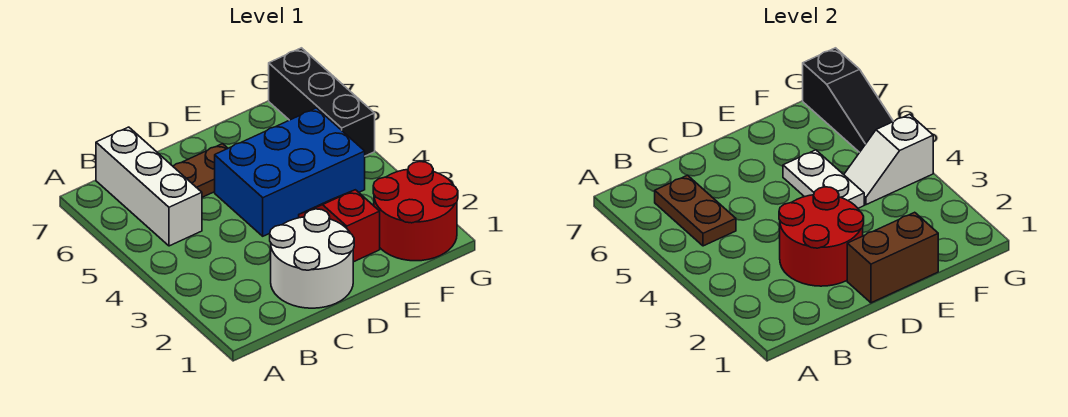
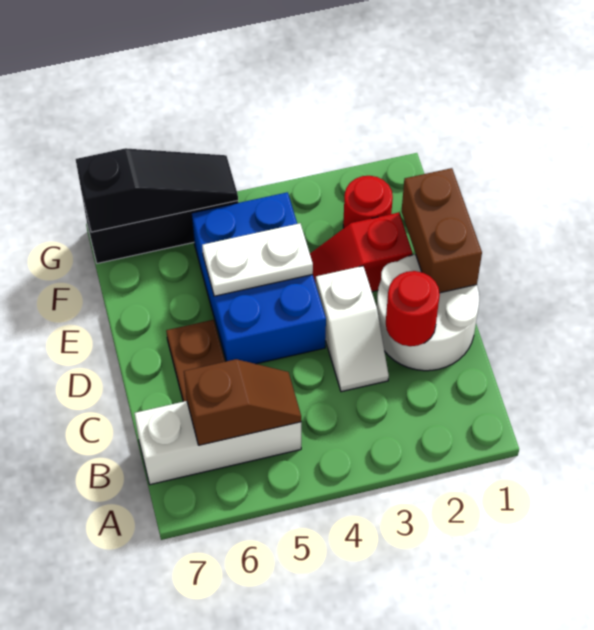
brown plate B5:B6 level 2 -> brown slope B5:B6 level 2 top 6
red round brick C2:D3 level 2 -> red round brick C2 level 2
red round brick F1:G2 level 1 -> red round brick F2 level 1
white slope F4:G4 level 2 top G -> white slope C3:D3 level 1 top D

